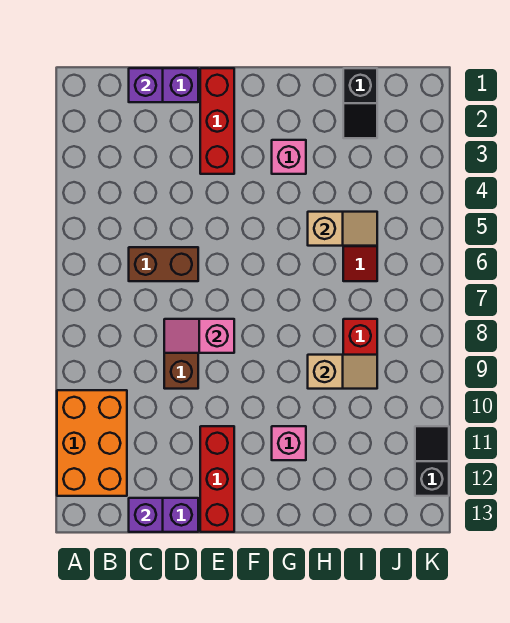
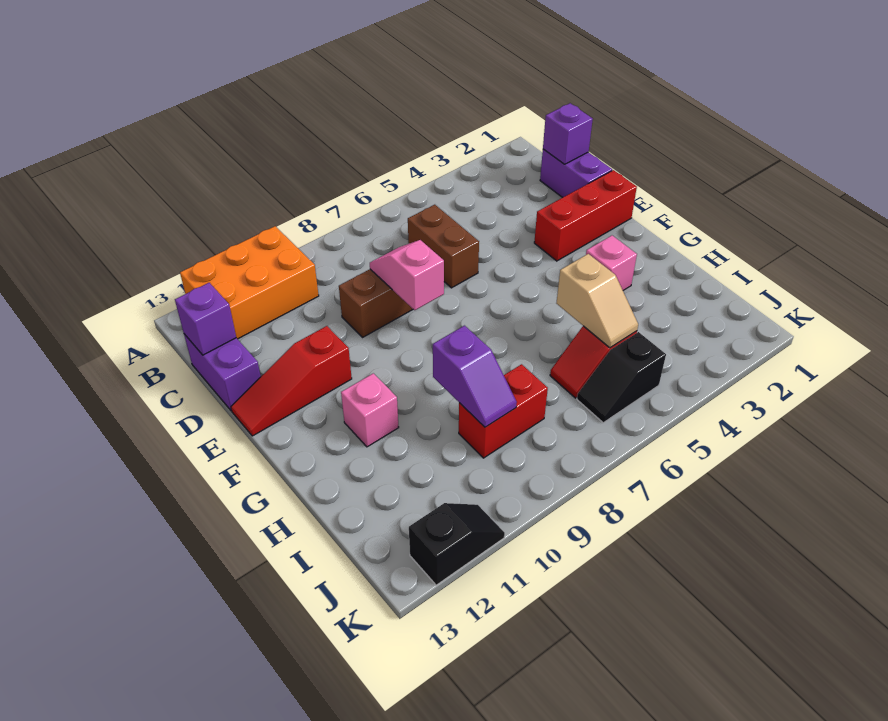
red brick E11:E13 level 1 -> red slope E11:E13 level 1 top 11
tan slope H9:I9 level 2 top H -> purple slope H9:I9 level 2 top H
black slope I1:I2 level 1 top 1 -> black slope J5:J6 level 1 top 5

